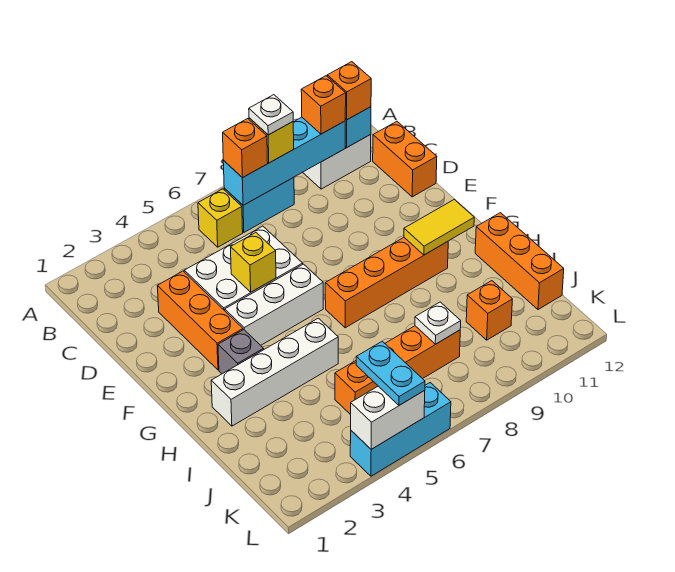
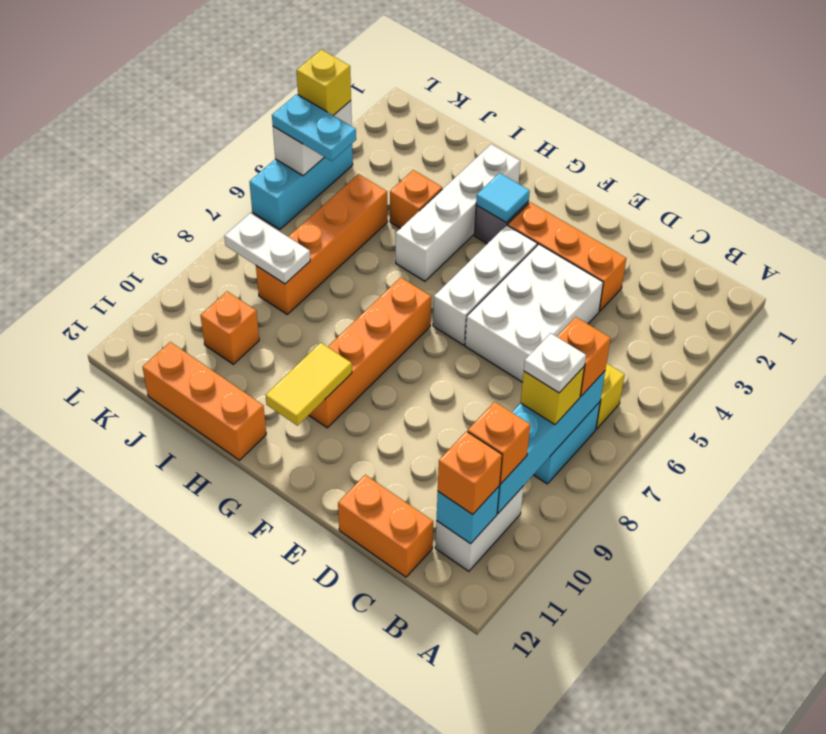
yellow brick E5 level 2 -> yellow brick L4 level 3
none -> cyan tile G3 level 2
none -> orange brick I4 level 1
white plate J8 level 2 -> white plate J8:K8 level 2

